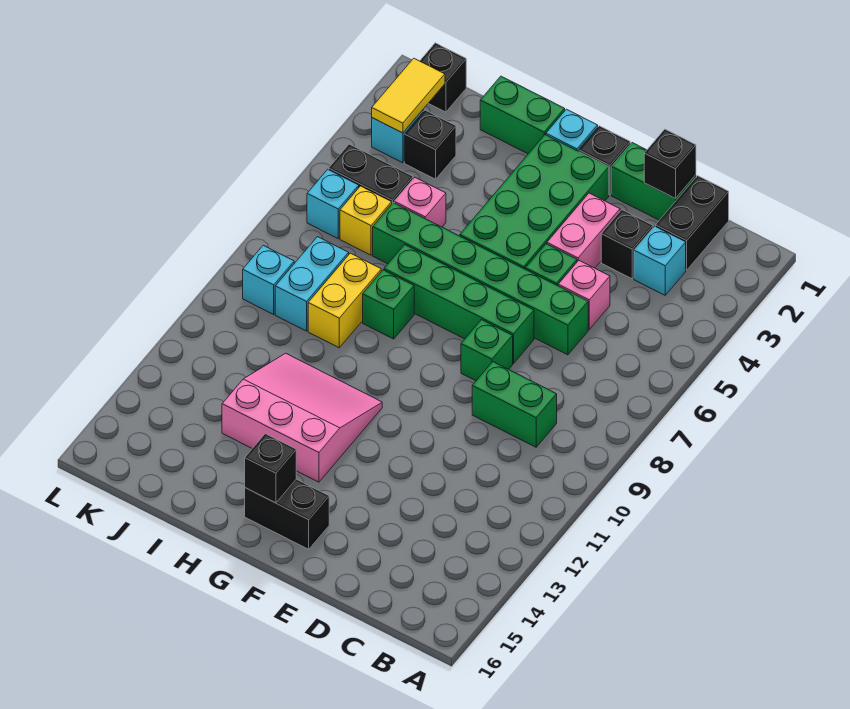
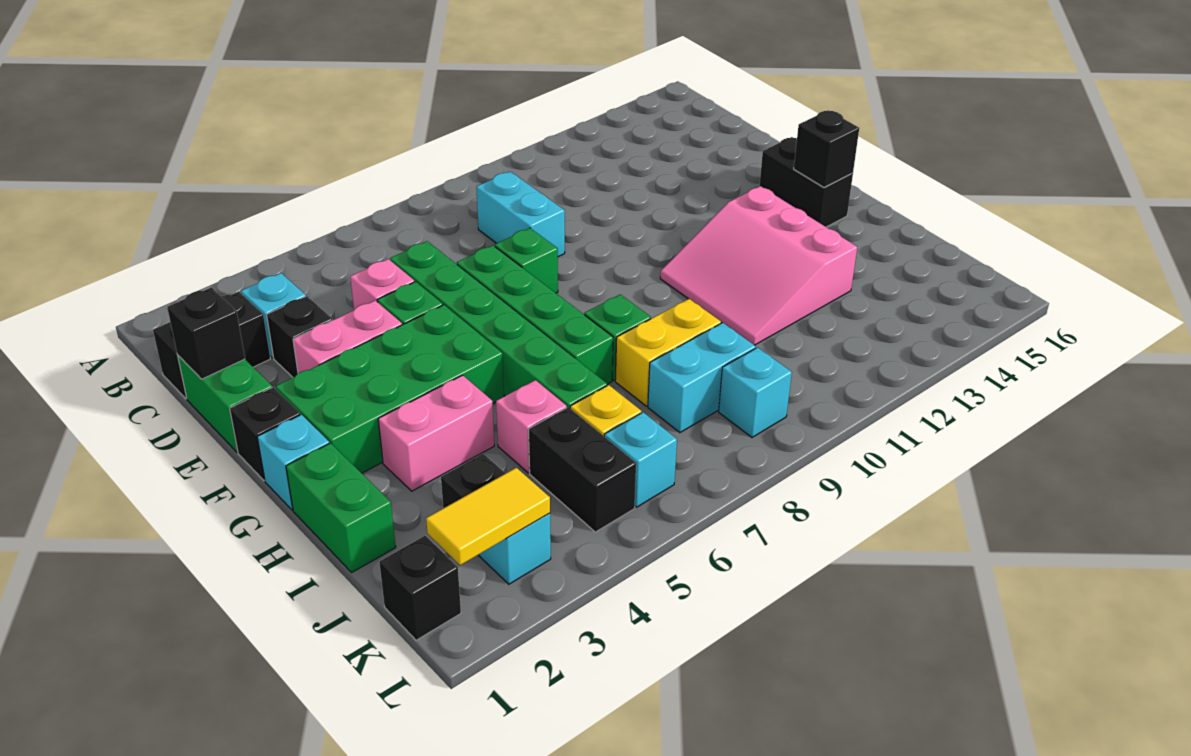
green brick C9:D9 level 1 -> cyan brick C9:D9 level 1
none -> pink brick H3:H4 level 1

